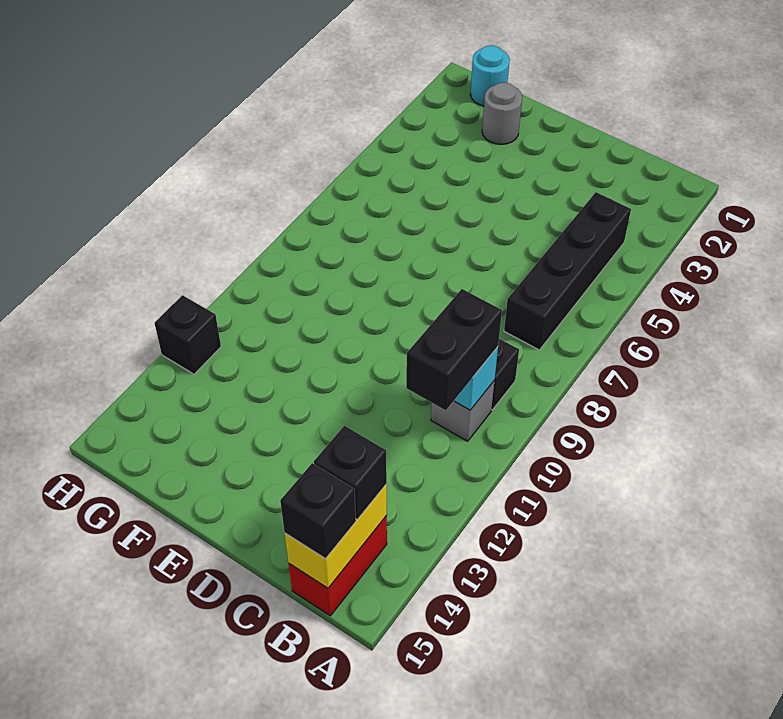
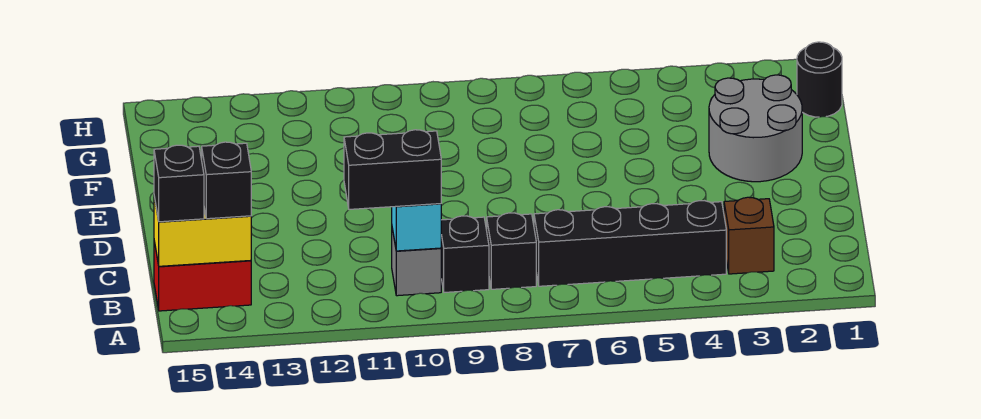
none -> brown brick B3 level 1
grey round brick F2 level 1 -> grey round brick E2:F3 level 1
cyan round brick G1 level 1 -> black round brick G1 level 1
black brick H12 level 1 -> black brick B8 level 1

